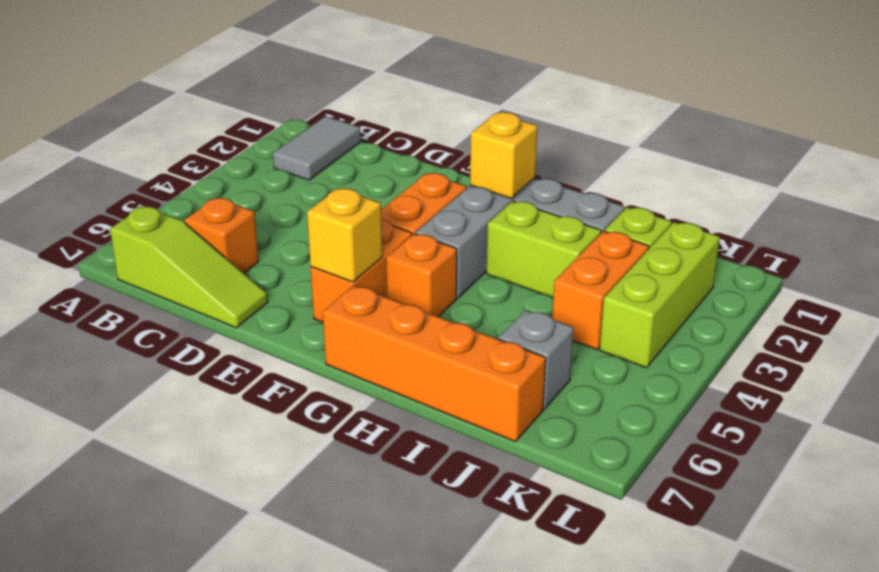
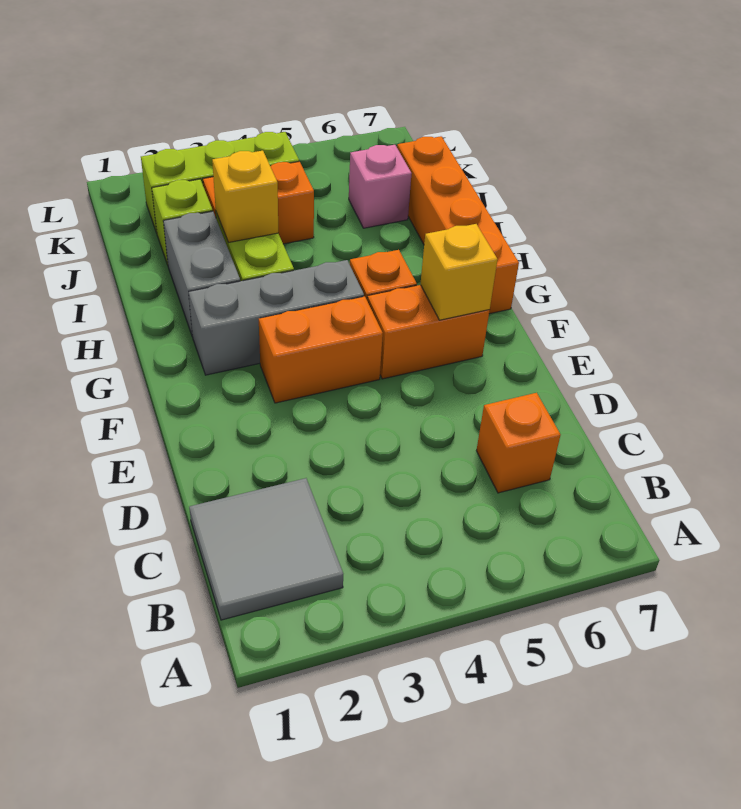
grey tile B1:B2 level 1 -> grey tile B1:C2 level 1
lime slope B7:D7 level 1 top B -> none
yellow brick G2 level 2 -> yellow brick I3 level 2
grey brick J6 level 1 -> pink brick J6 level 1

